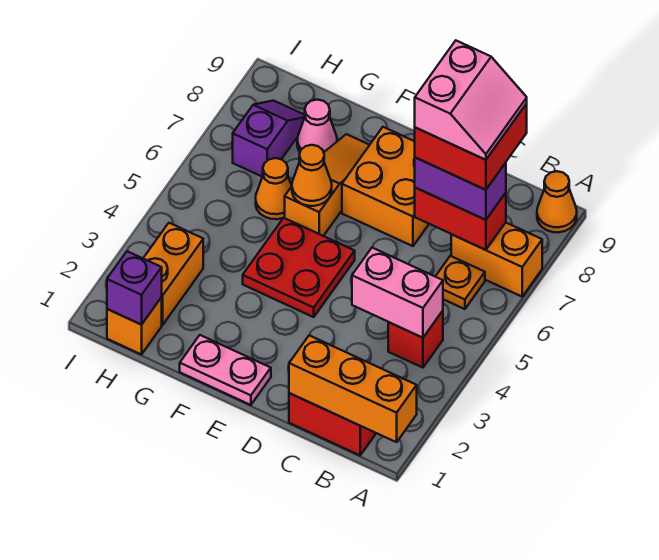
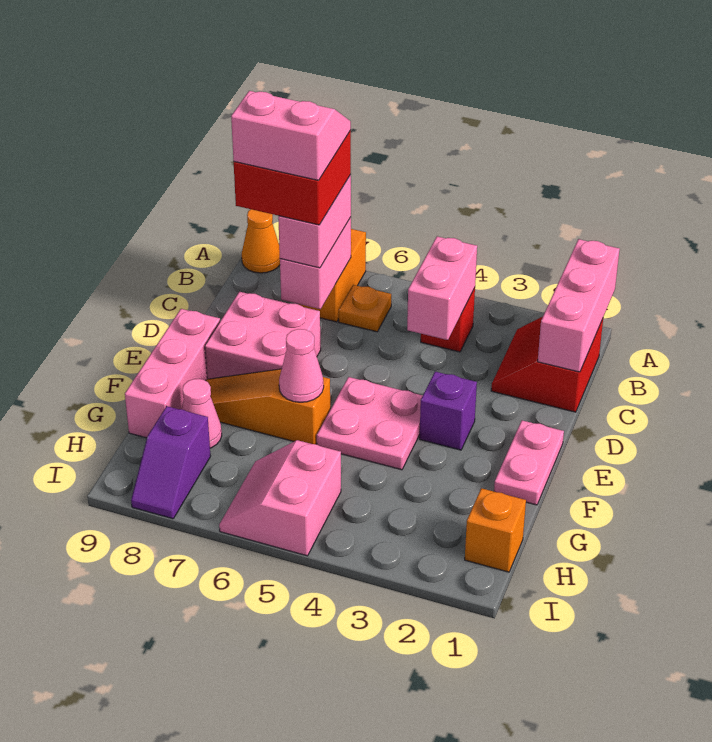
orange brick A1:C1 level 2 -> pink brick A1:C1 level 2
red brick B7:C7 level 2 -> pink brick B7:C7 level 2
purple brick B7:C7 level 3 -> pink brick B7:C7 level 3
orange brick D7:E8 level 1 -> pink brick D7:E8 level 1
red plate E4:F5 level 1 -> pink plate E4:F5 level 1
none -> pink brick E9:G9 level 1
orange cone F6 level 2 -> pink cone F6 level 2
orange cone G6 level 1 -> none
purple brick H1 level 2 -> purple brick E3 level 1
orange brick H2:H3 level 1 -> none
none -> pink slope H5:I6 level 1 top 5
purple slope H7:H8 level 1 top 7 -> purple slope H8:I8 level 1 top H

